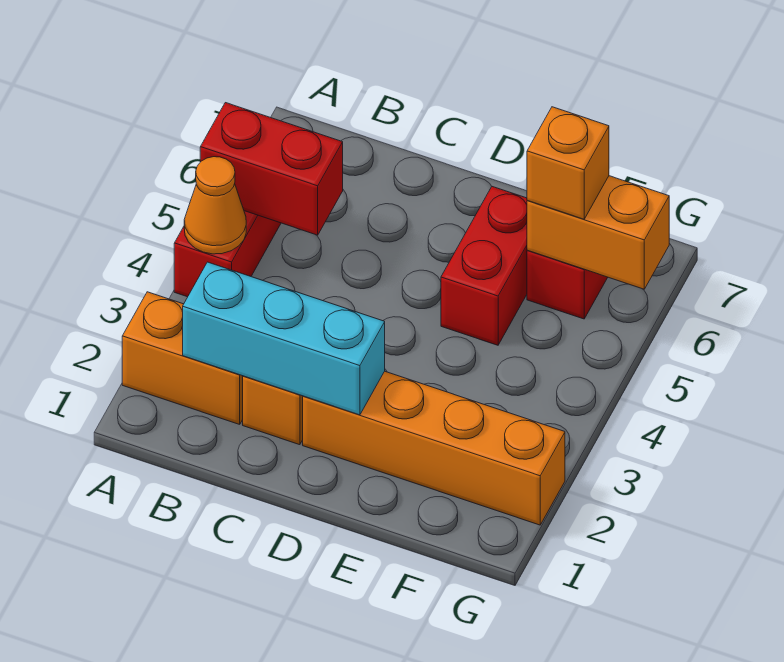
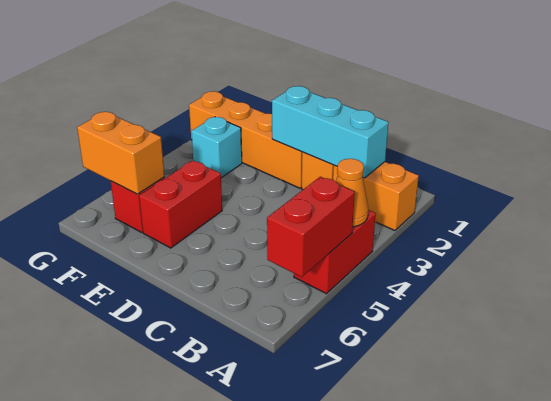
red brick A5:B5 level 2 -> red brick A5:A6 level 2
none -> cyan brick F3 level 1
orange brick F6 level 3 -> none

